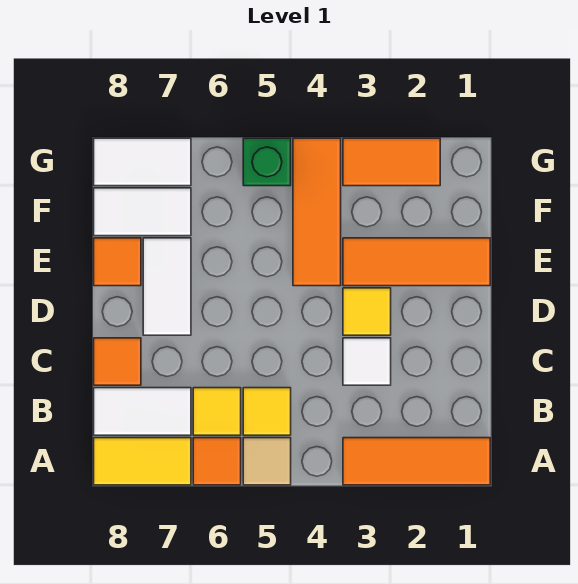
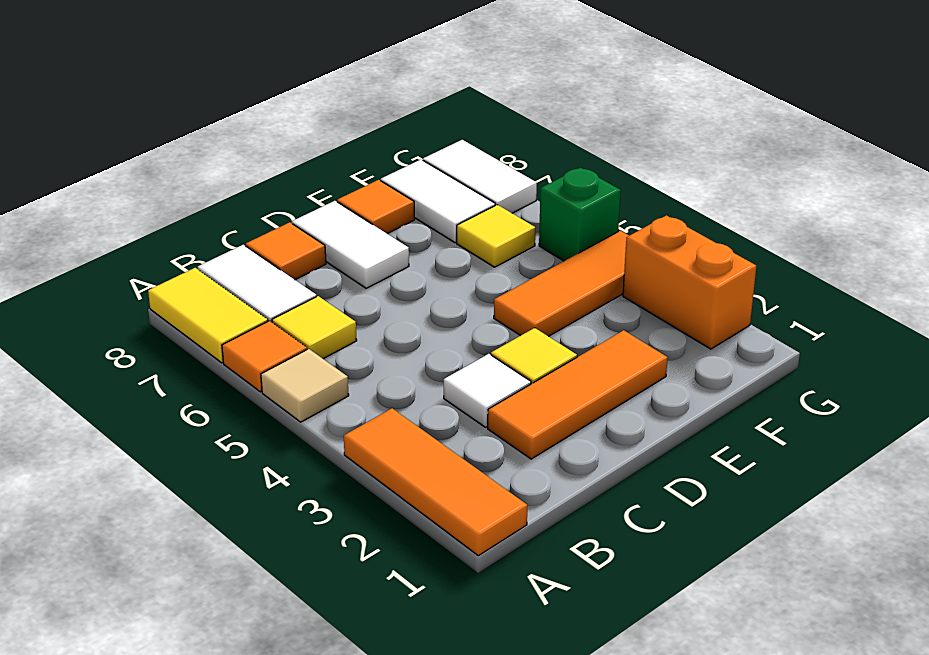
yellow tile B5 level 1 -> yellow tile F6 level 1
white tile D7:E7 level 1 -> white tile D7:D8 level 1
orange tile E1:E3 level 1 -> orange tile C2:E2 level 1
orange tile G2:G3 level 1 -> orange brick G2:G3 level 1

